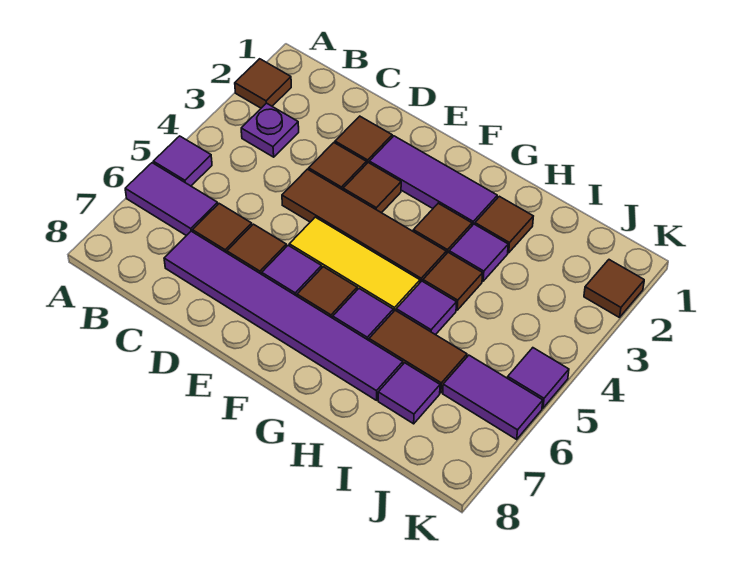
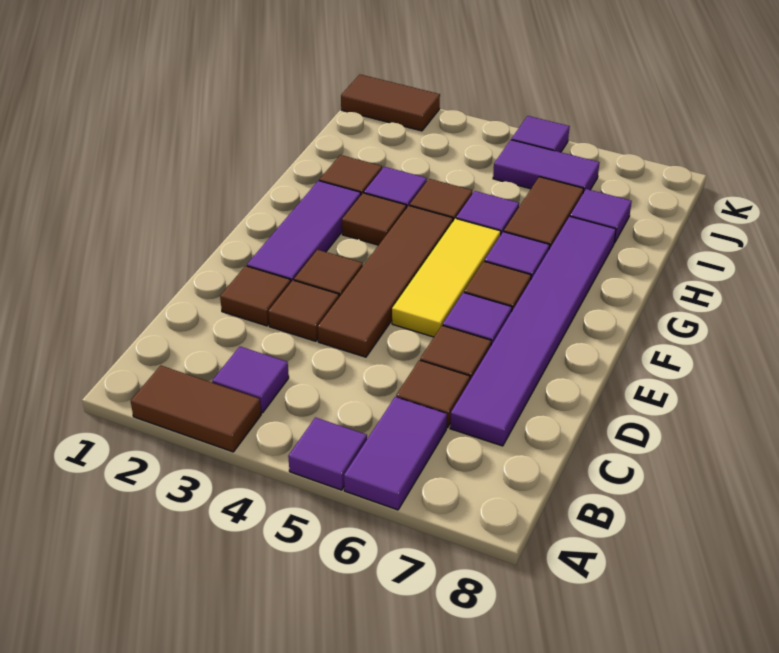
brown tile A2 level 1 -> brown tile A2:A3 level 1
purple plate B3 level 1 -> purple tile B3 level 1
purple tile J6:K6 level 1 -> purple tile J5:J6 level 1
brown tile K2 level 1 -> brown tile K1:K2 level 1

